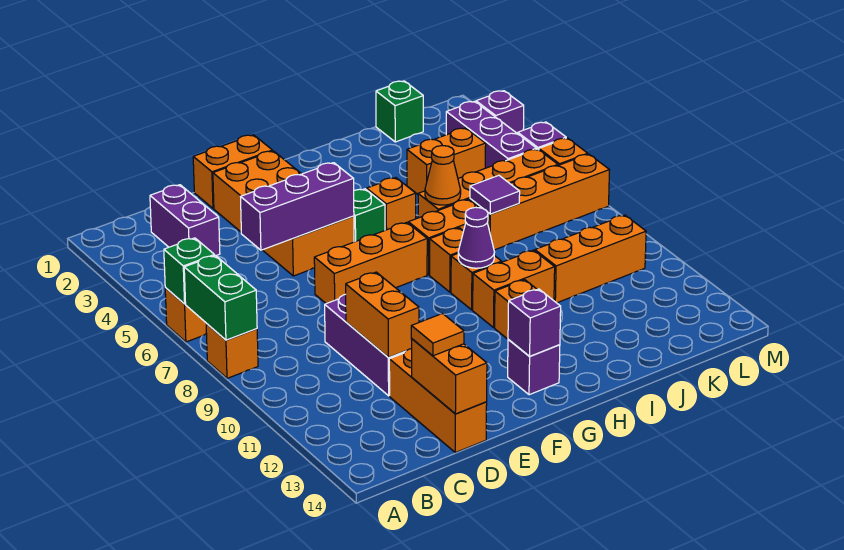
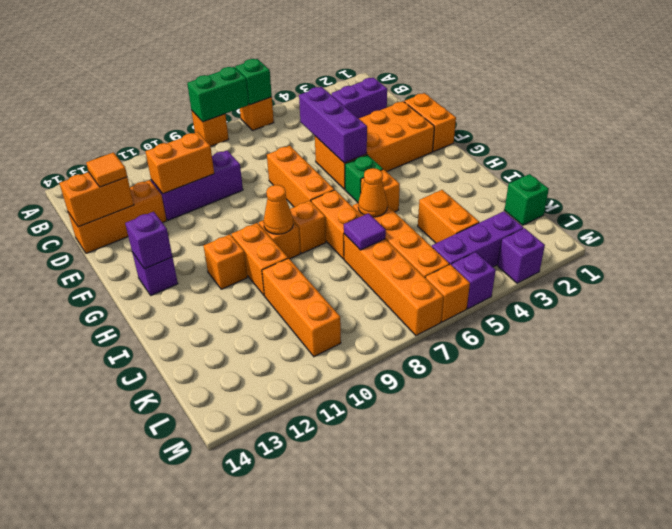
purple cone H9 level 2 -> orange cone H9 level 2

